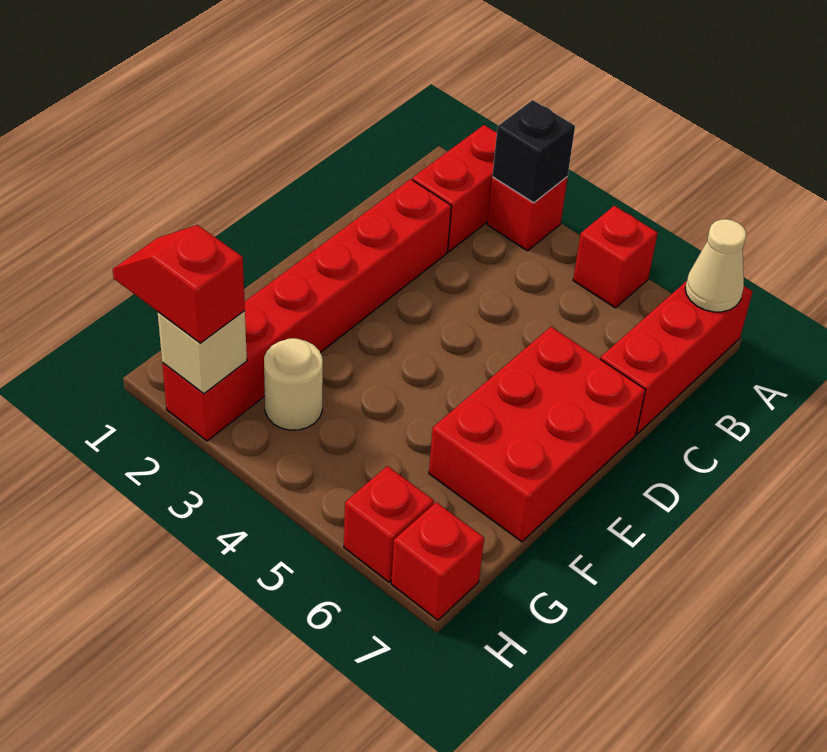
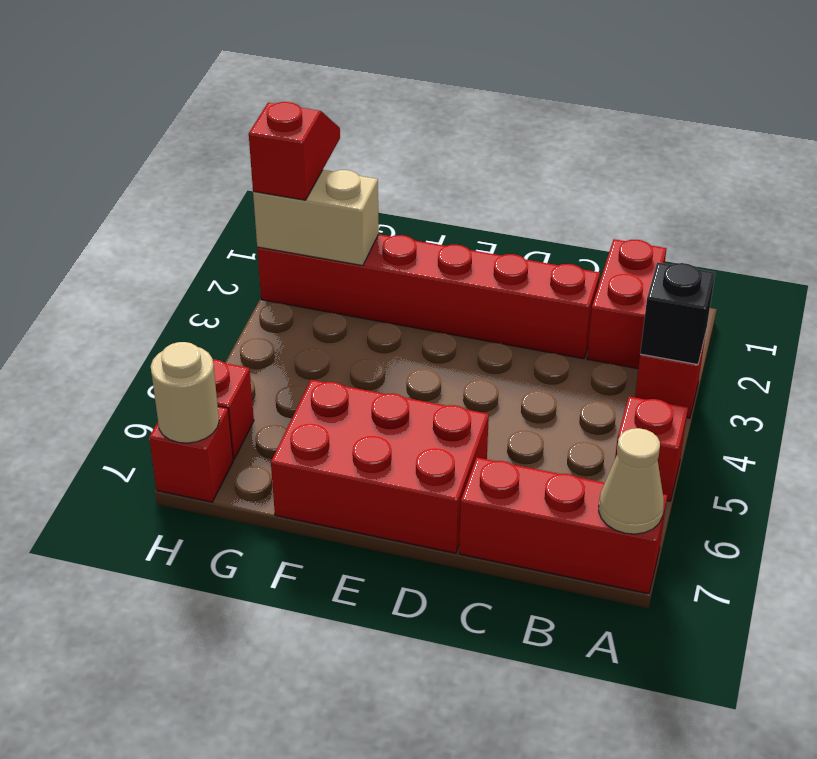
red brick A2:B2 level 1 -> red brick B1:B2 level 1
tan round brick G3 level 1 -> tan round brick H7 level 2
tan brick H2 level 2 -> tan brick G2:H2 level 2

